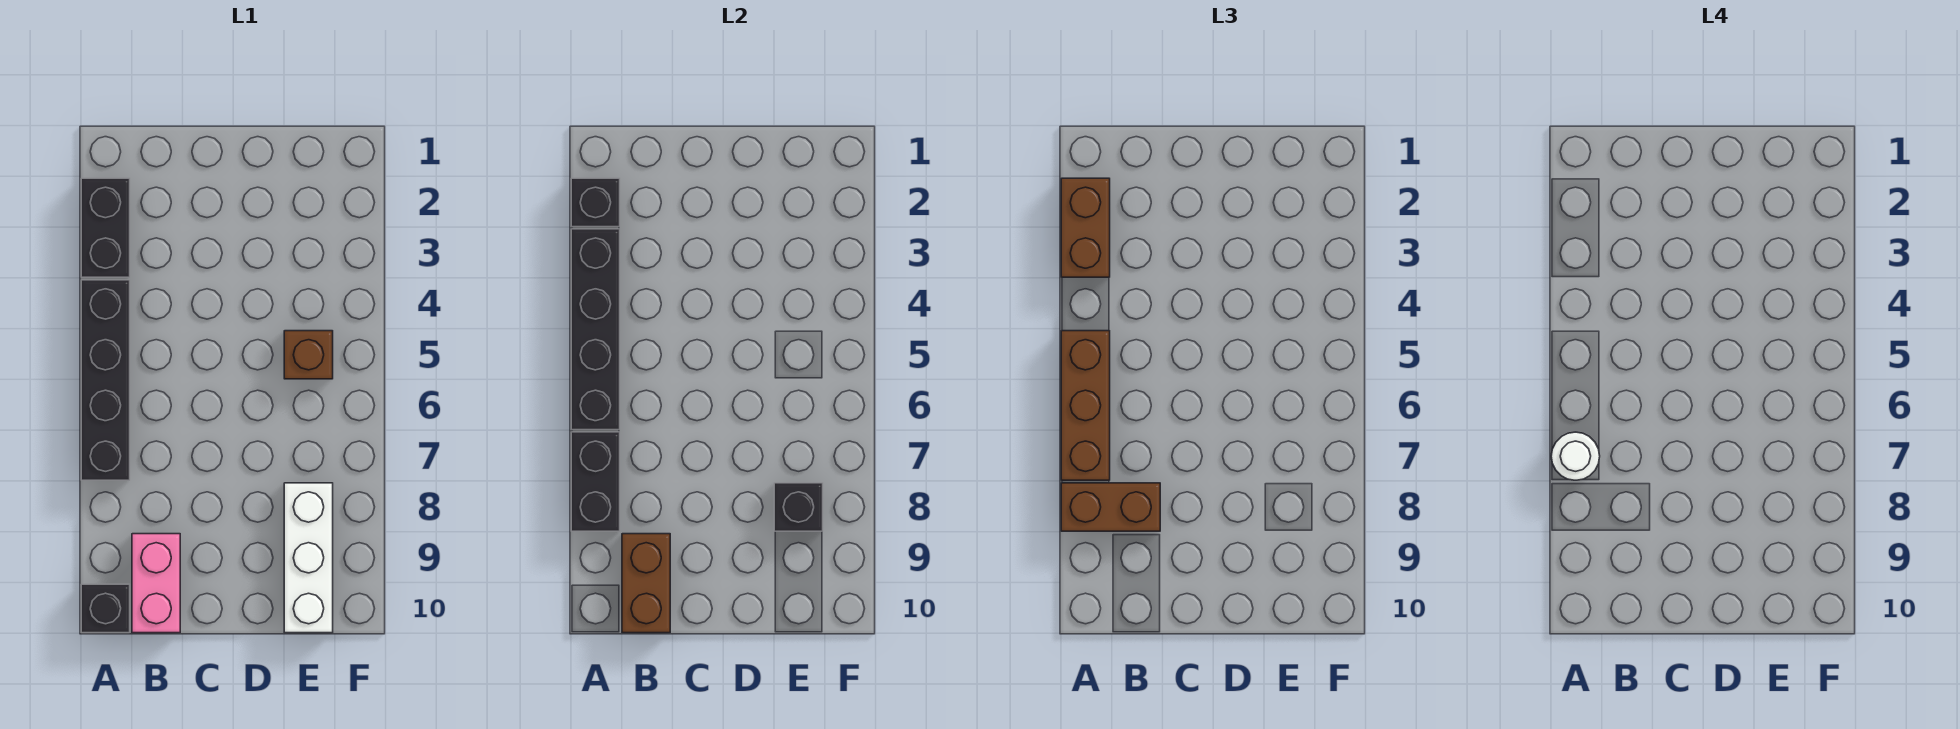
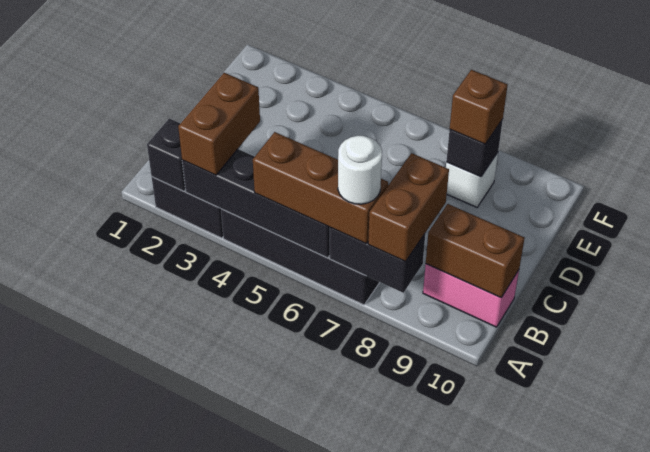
brown brick A2:A3 level 3 -> brown brick A3:B3 level 3
black brick A10 level 1 -> none
brown brick E5 level 1 -> brown brick E8 level 3
white brick E8:E10 level 1 -> white brick E8 level 1

